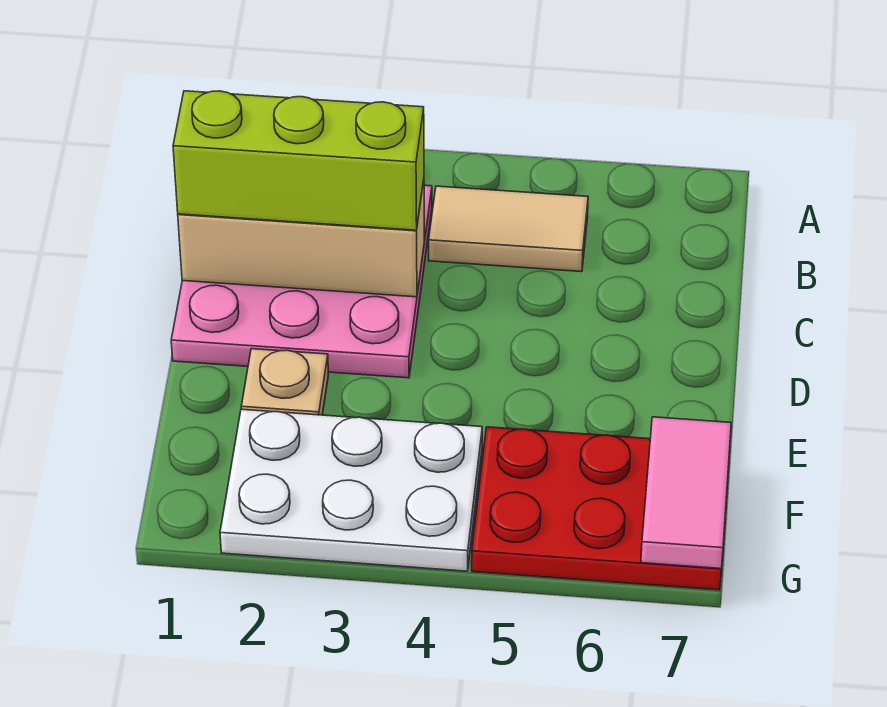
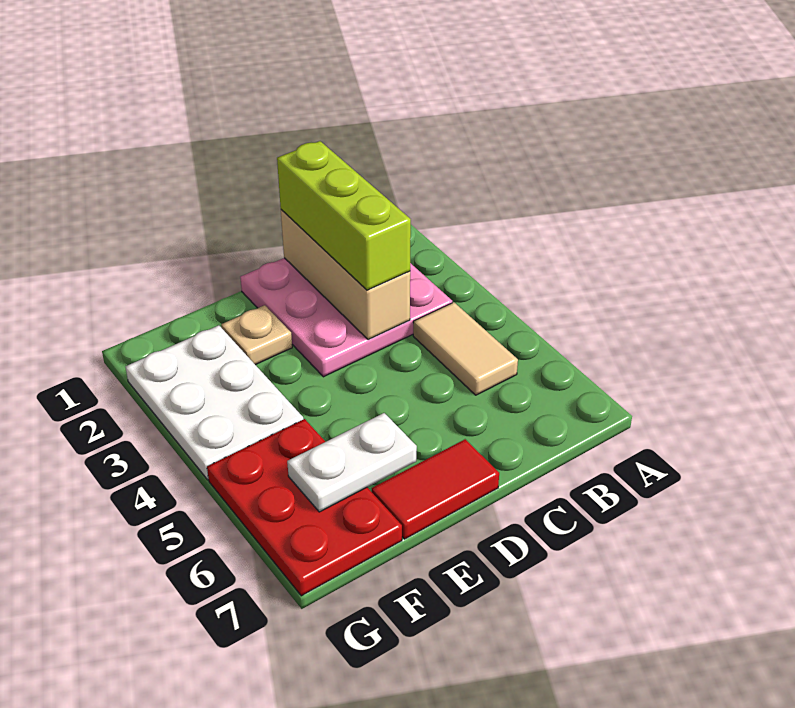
none -> red tile D7:E7 level 1
none -> white plate E6:F6 level 2
pink tile F7:G7 level 2 -> none

